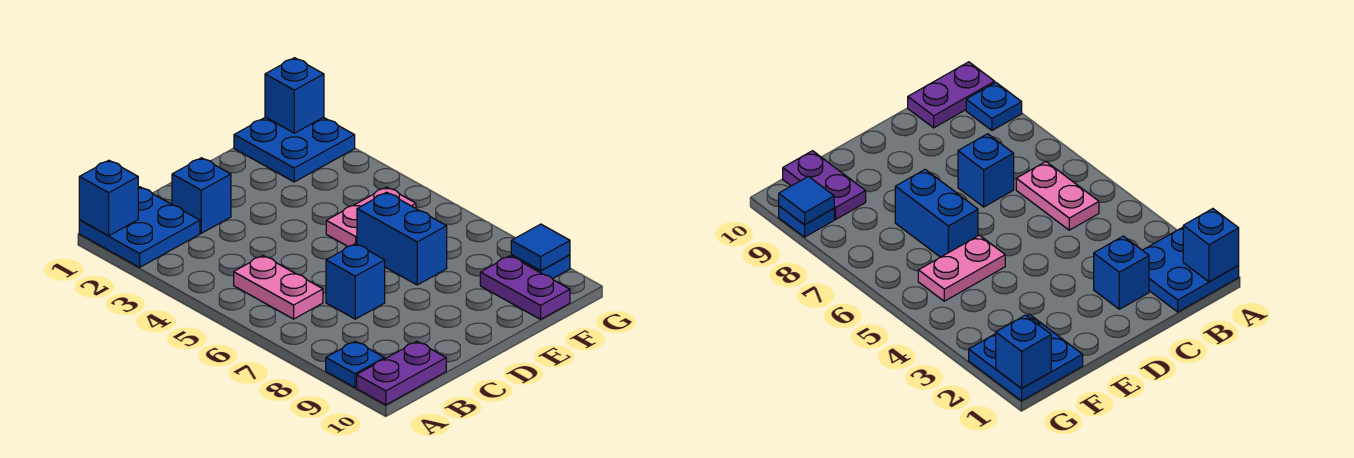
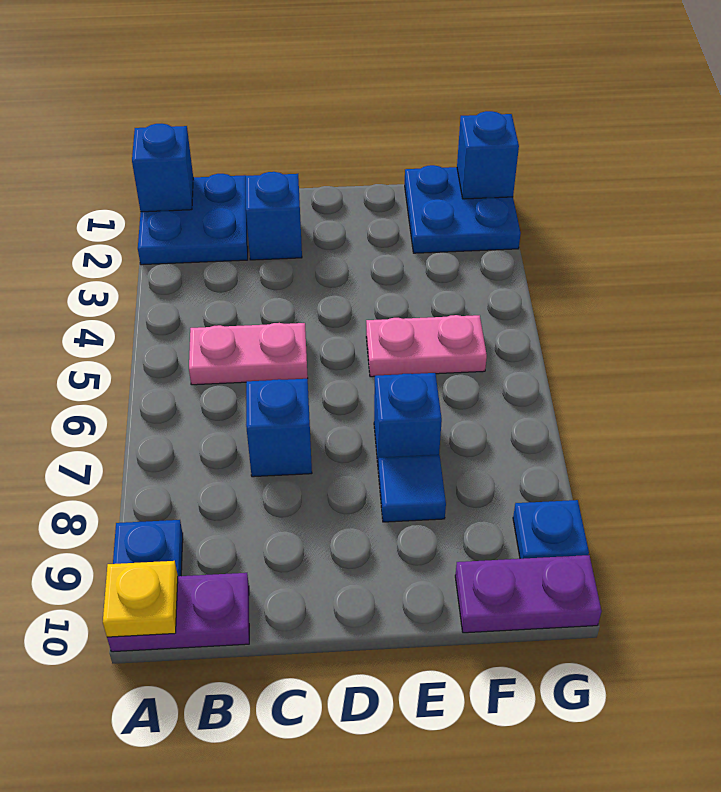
none -> yellow plate A10 level 2
pink plate B5:B6 level 1 -> pink plate B5:C5 level 1
blue brick E6:E7 level 1 -> blue brick E7 level 1
purple plate F9:F10 level 1 -> purple plate F10:G10 level 1
blue tile G9 level 2 -> blue tile E8 level 1

